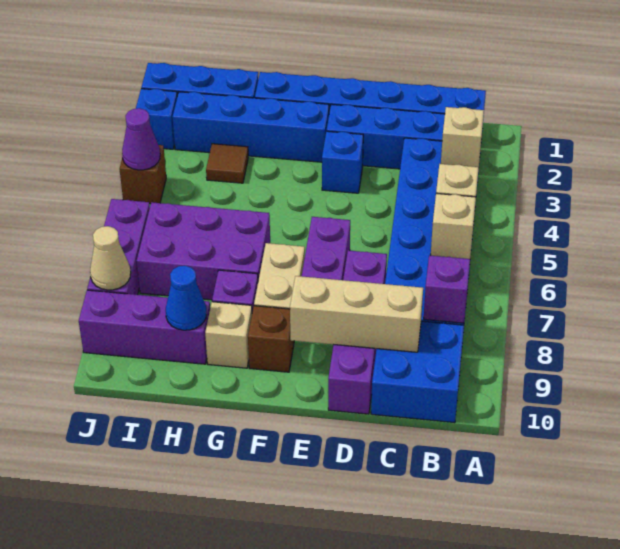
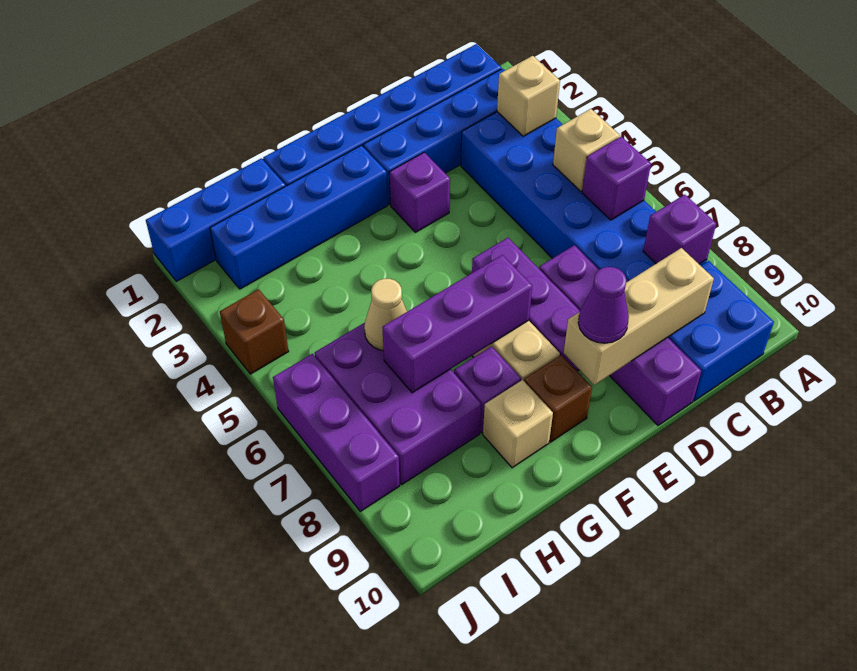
tan brick B6 level 2 -> purple brick B6 level 2
blue brick E3 level 1 -> purple brick E3 level 1
purple brick G6:I7 level 1 -> purple brick H6:I8 level 1
brown tile H3 level 1 -> none
purple brick H9:J9 level 1 -> purple brick F7:H7 level 2
blue cone H9 level 2 -> none
blue brick J2 level 1 -> none
purple cone J4 level 2 -> purple cone E9 level 3
tan cone J8 level 2 -> tan cone H6 level 2

